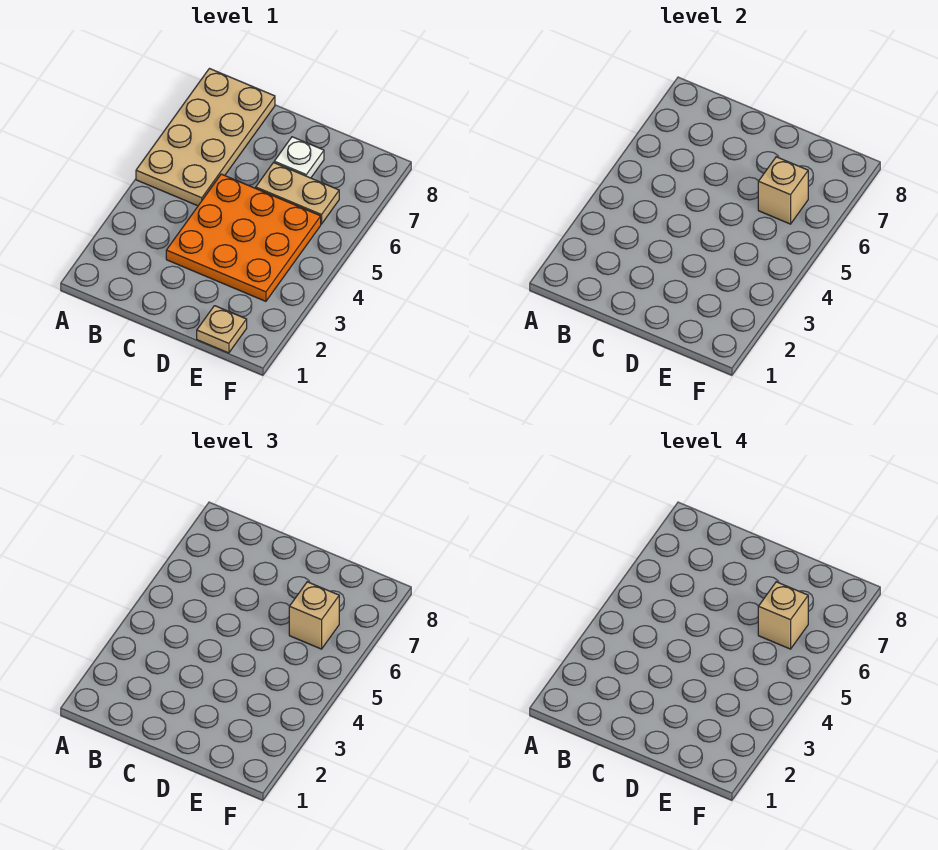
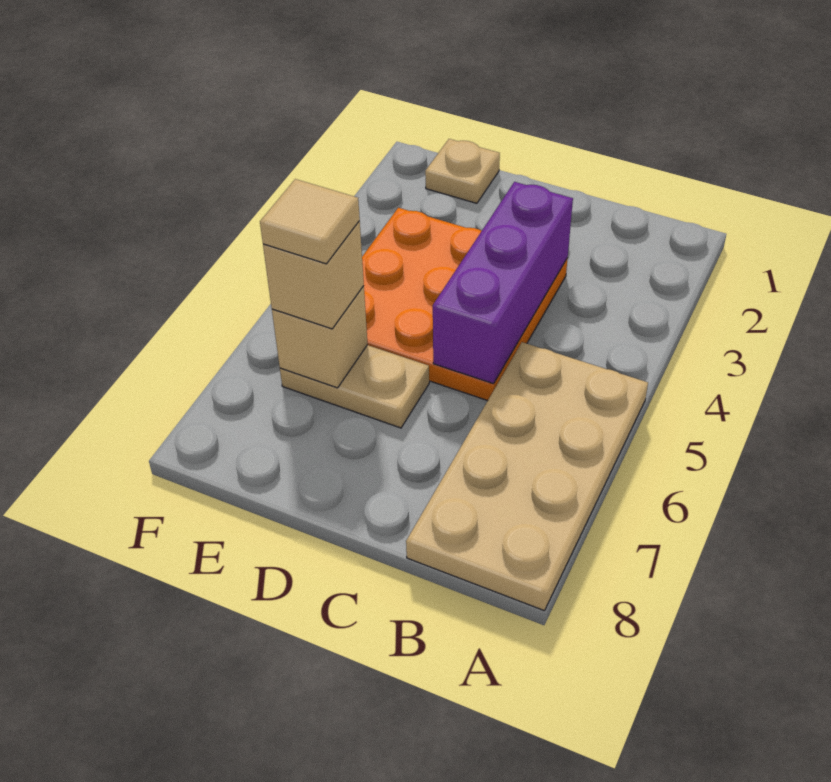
none -> purple brick C3:C5 level 2
white plate D7 level 1 -> none
tan brick E6 level 4 -> tan tile E6 level 4

